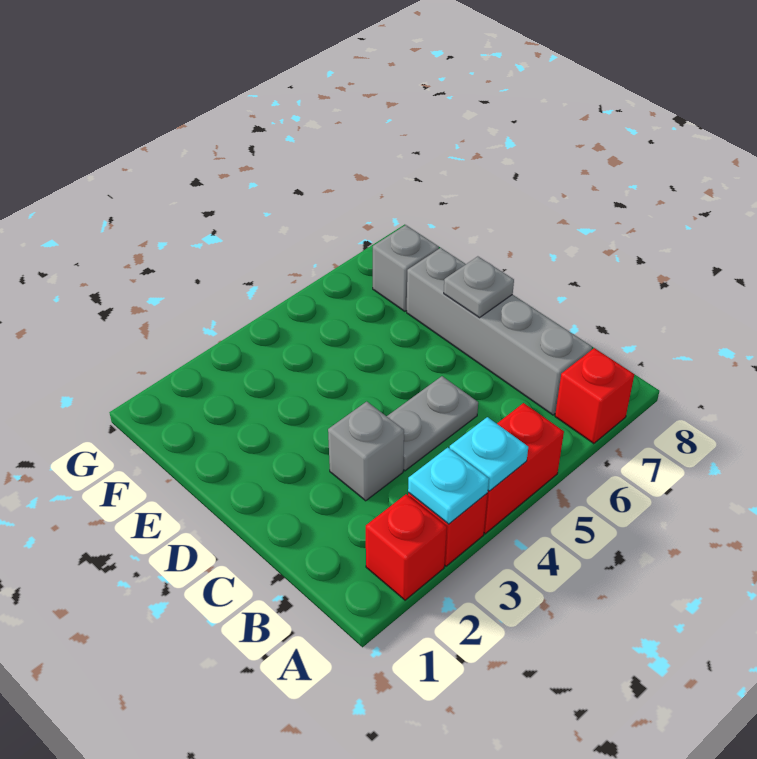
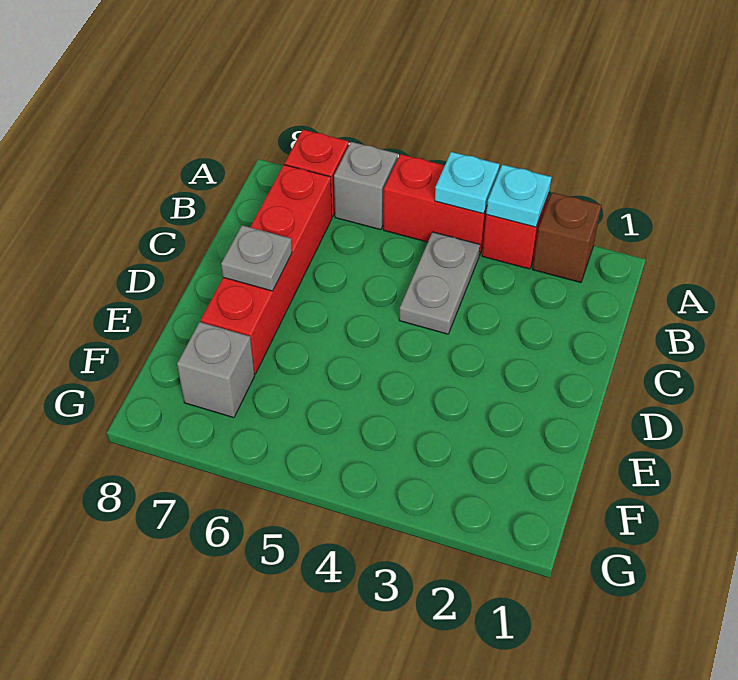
red brick A2 level 1 -> brown brick A2 level 1
grey brick B7:E7 level 1 -> red brick B7:E7 level 1
grey brick C3 level 1 -> grey brick A6 level 1
grey plate C4:C5 level 1 -> grey plate B4:C4 level 1

